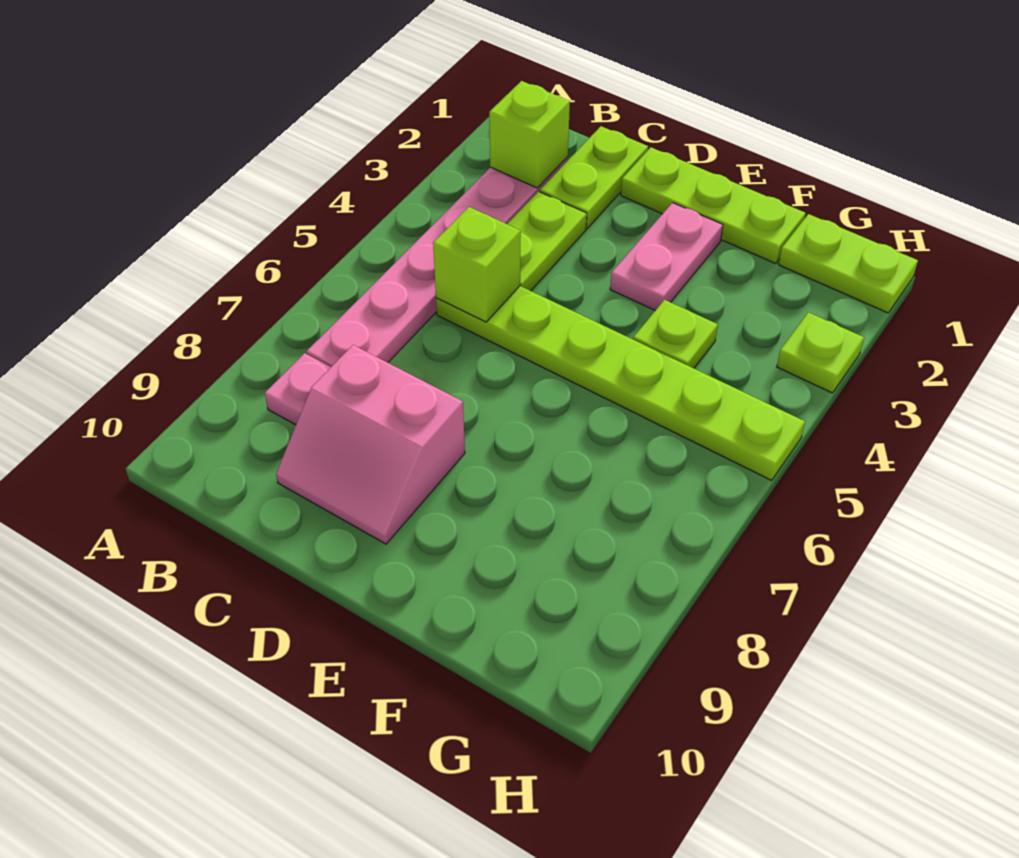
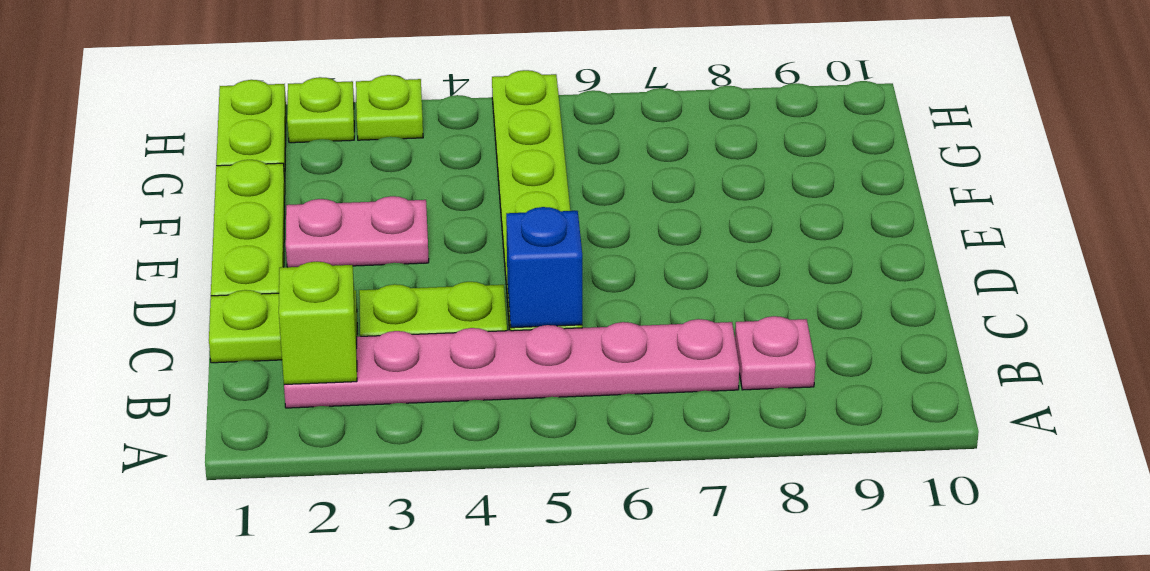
lime brick C5 level 2 -> blue brick C5 level 2
pink slope C8:D9 level 1 top 8 -> none
lime plate F4 level 1 -> lime plate H2 level 1

